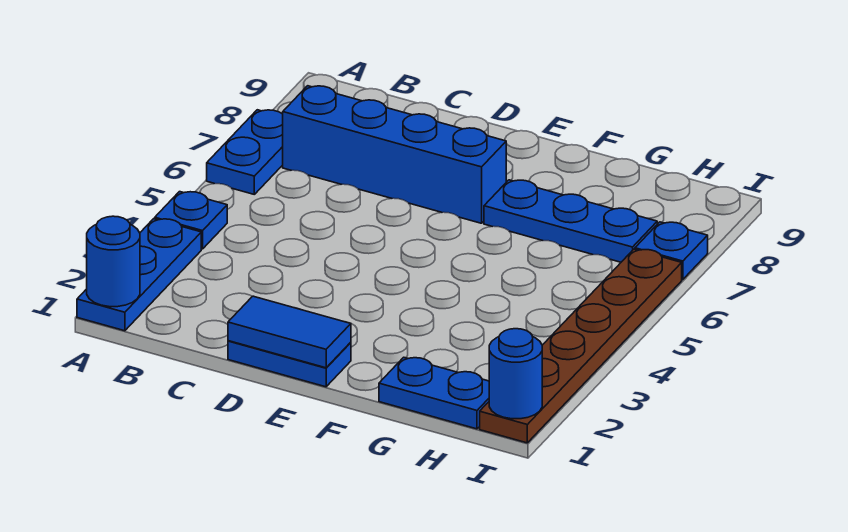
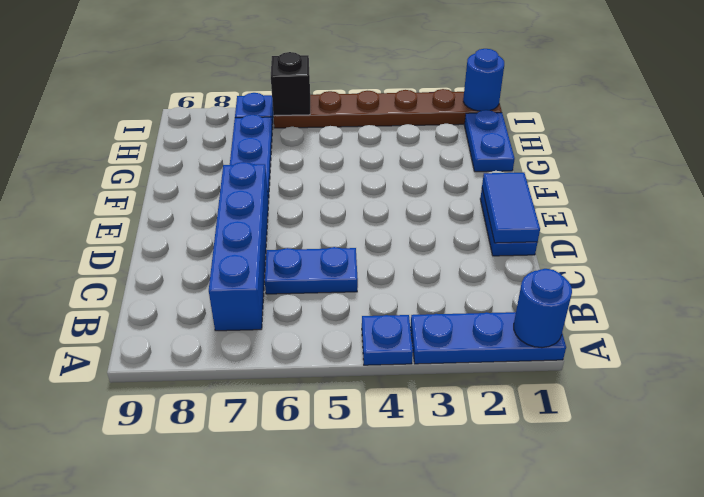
blue plate A6:A7 level 1 -> blue plate C5:C6 level 1
none -> black brick I6 level 2

